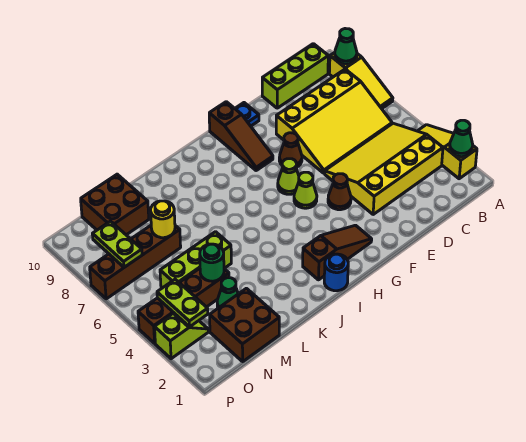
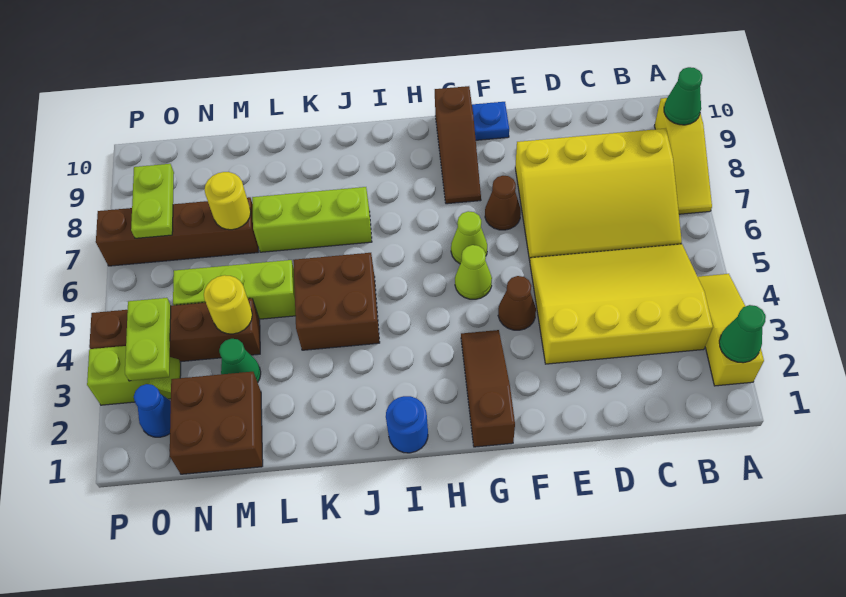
lime brick B10:D10 level 1 -> lime brick J7:L7 level 1
brown slope G2:I2 level 1 top I -> brown slope G1:G3 level 1 top 1
green round brick M4 level 2 -> yellow round brick M4 level 2
brown brick M9:N10 level 1 -> brown brick J4:K5 level 1
none -> blue cone O2 level 1

